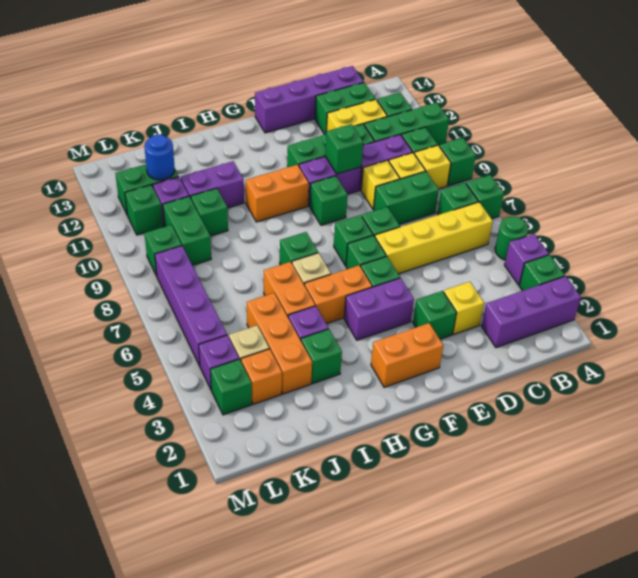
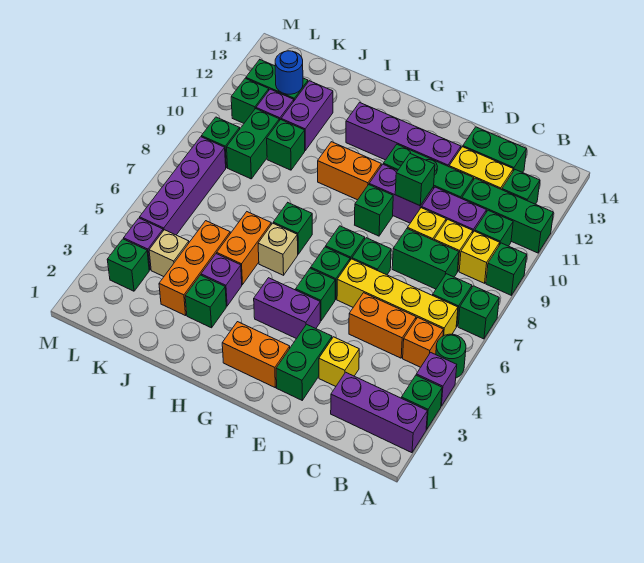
purple brick C14:F14 level 1 -> purple brick E12:H12 level 1
green brick E3 level 1 -> green brick E2:E3 level 1
orange brick G5:H5 level 1 -> orange brick C5:D5 level 1
purple brick I11:J11 level 1 -> purple brick J11:J12 level 1
orange brick K3 level 1 -> orange brick B5 level 1

